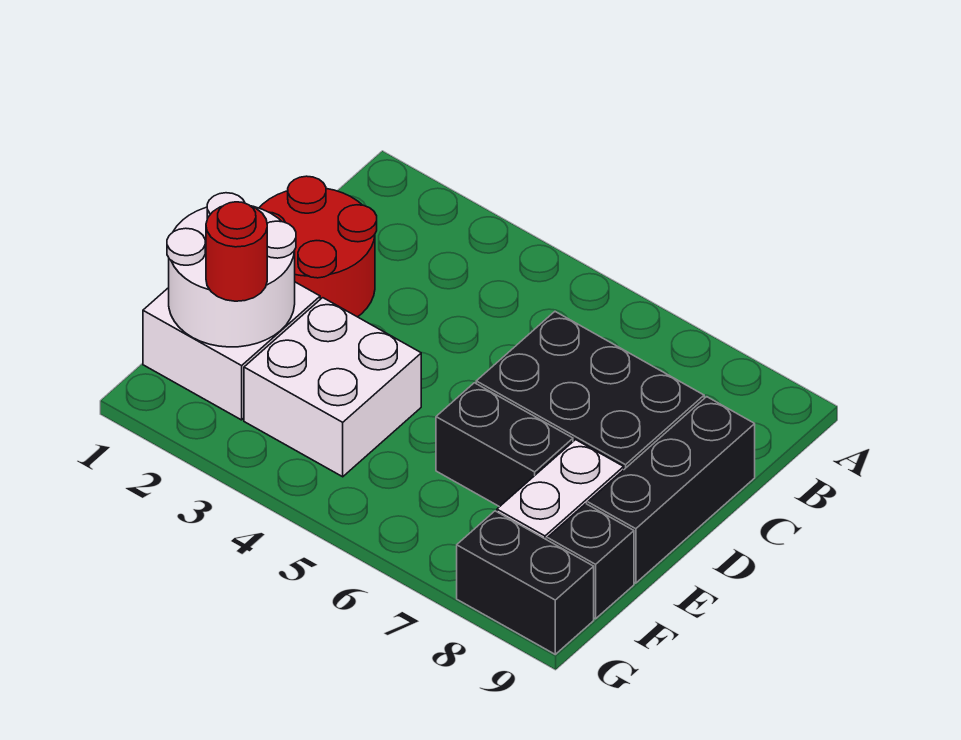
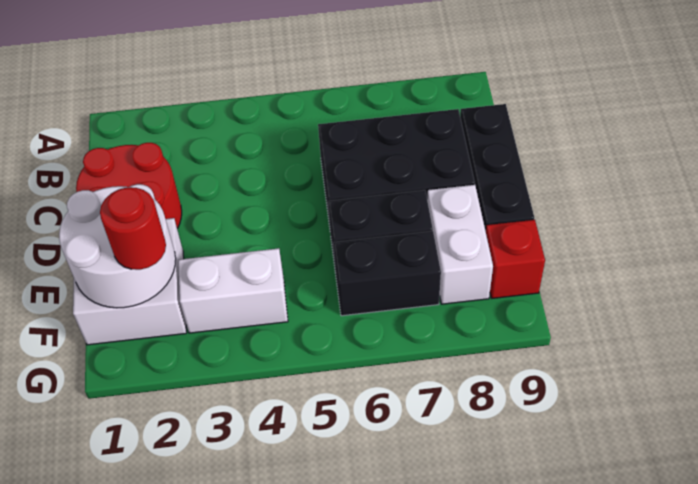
white brick E3:F4 level 1 -> white brick F3:F4 level 1
black brick F9 level 1 -> red brick F9 level 1
black brick G8:G9 level 1 -> black brick F6:F7 level 1

